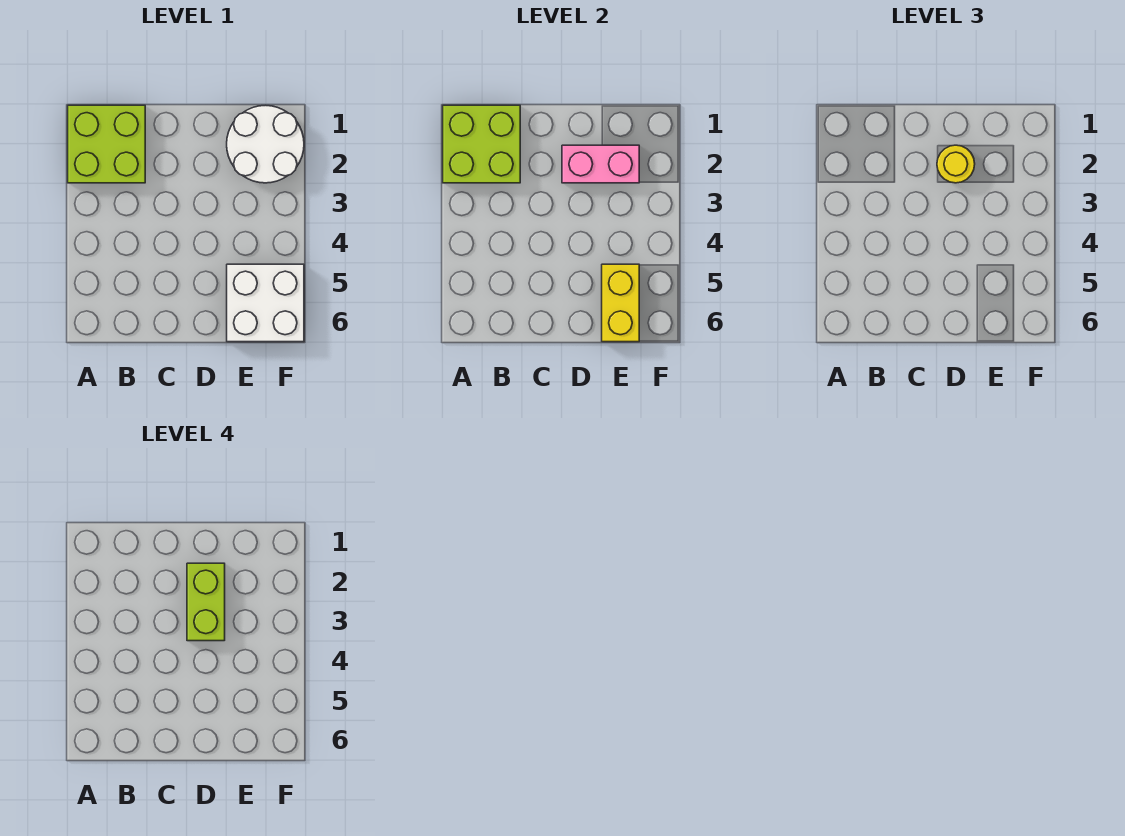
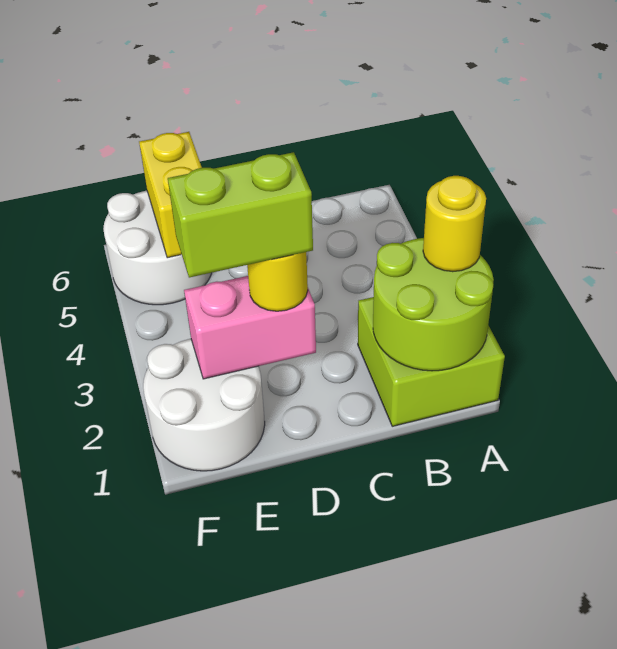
lime brick A1:B2 level 2 -> lime round brick A1:B2 level 2
none -> yellow round brick A2 level 3
lime brick D2:D3 level 4 -> lime brick D2:E2 level 4
white brick E5:F6 level 1 -> white round brick E5:F6 level 1

